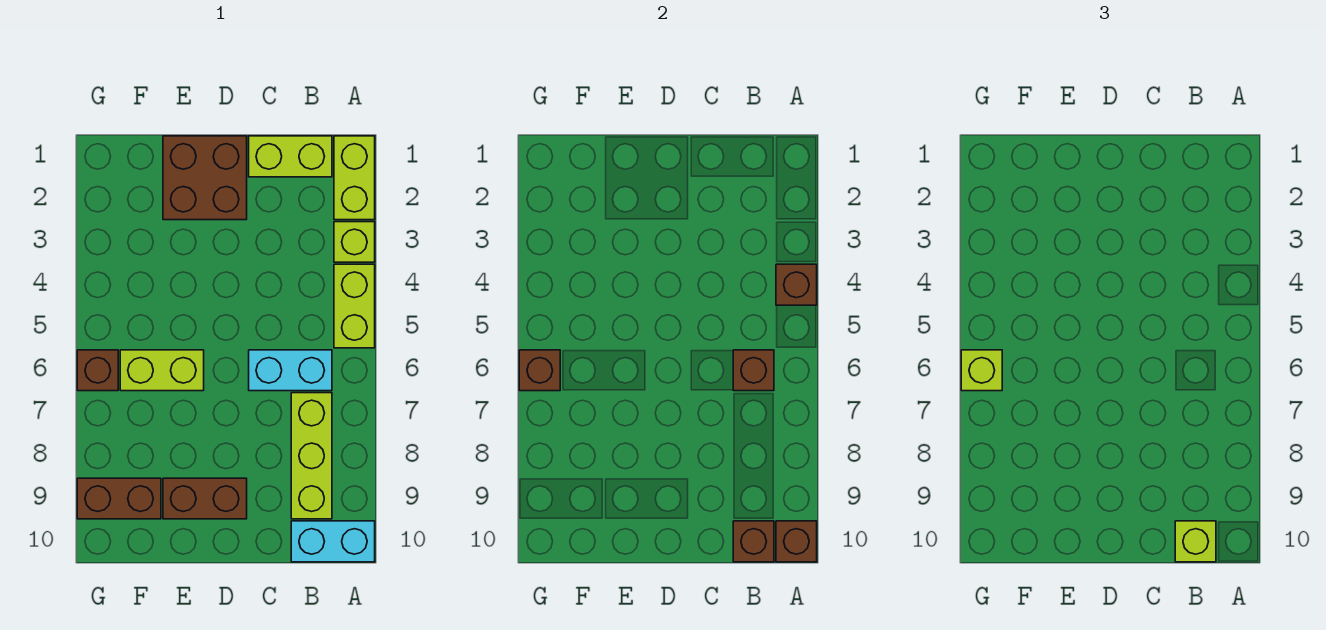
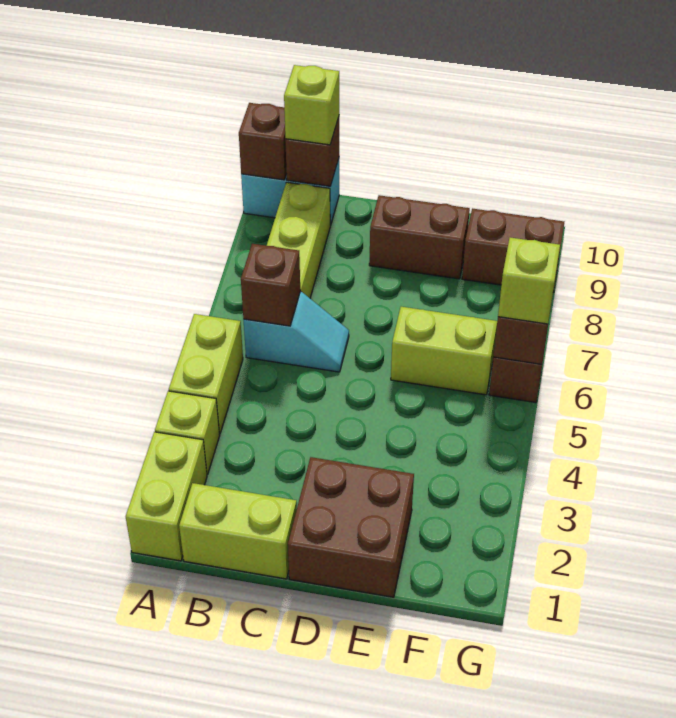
brown brick A4 level 2 -> none
cyan brick B6:C6 level 1 -> cyan slope B6:C6 level 1 top B

